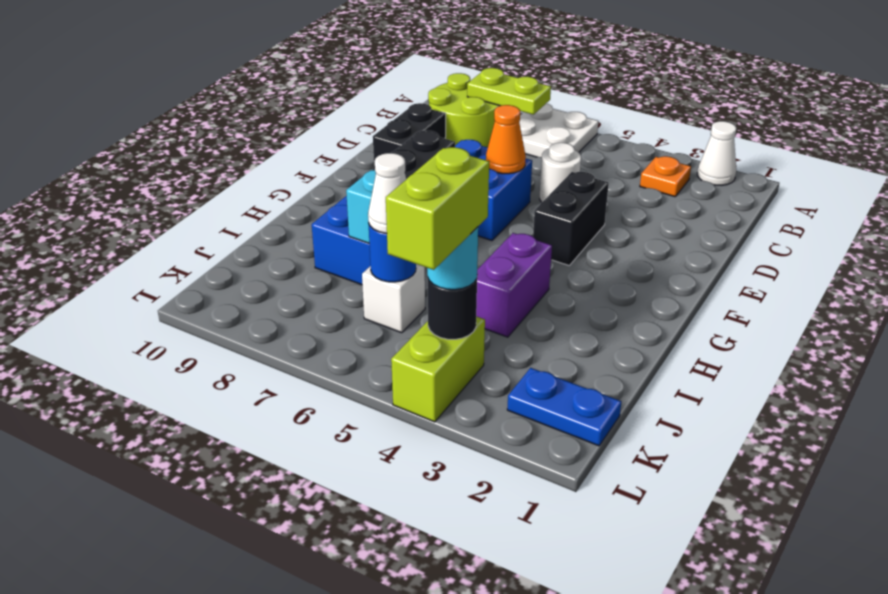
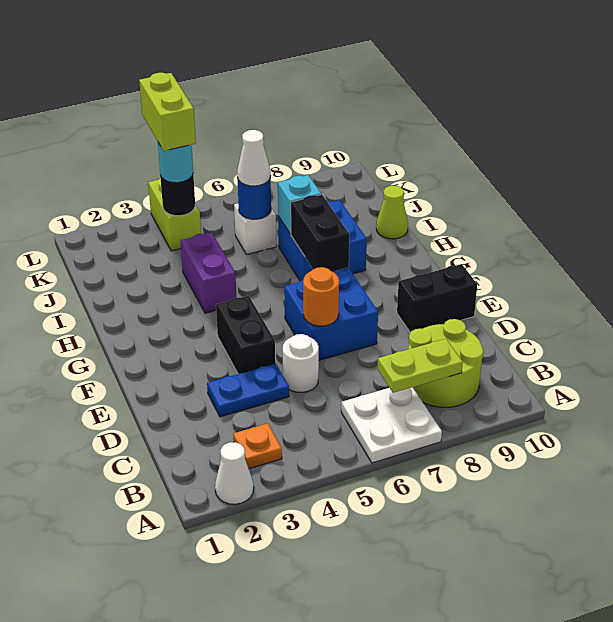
black brick D9:E9 level 1 -> black brick E9:E10 level 1
orange cone E6 level 2 -> orange round brick E6 level 2
none -> lime cone I10 level 1
blue plate K1:K2 level 1 -> blue plate D3:D4 level 1

